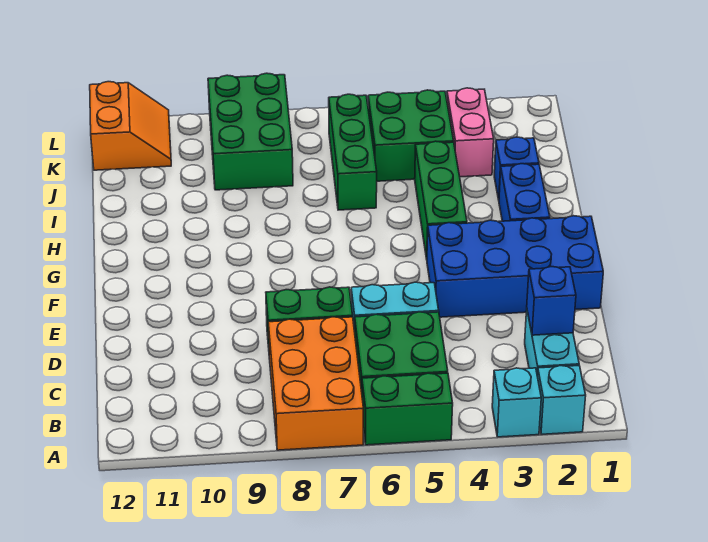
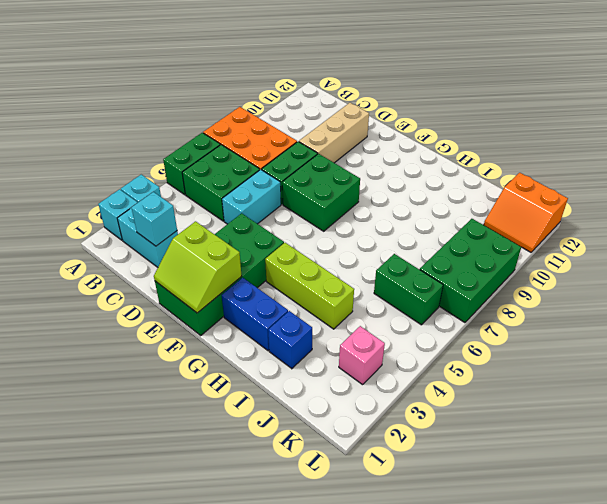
blue brick C2 level 2 -> cyan brick C2 level 2
none -> tan brick D9:D11 level 1
blue brick E1:F4 level 1 -> green brick E1:F4 level 1
none -> lime slope E1:F2 level 2 top 2
green brick G4:I4 level 1 -> lime brick G4:I4 level 1
green brick I6:K6 level 1 -> green brick J6:K6 level 1
pink brick J3:K3 level 1 -> pink brick K3 level 1
green brick J4:K5 level 1 -> green brick E7:F8 level 1
green brick J8:L9 level 1 -> green brick K7:L9 level 1

